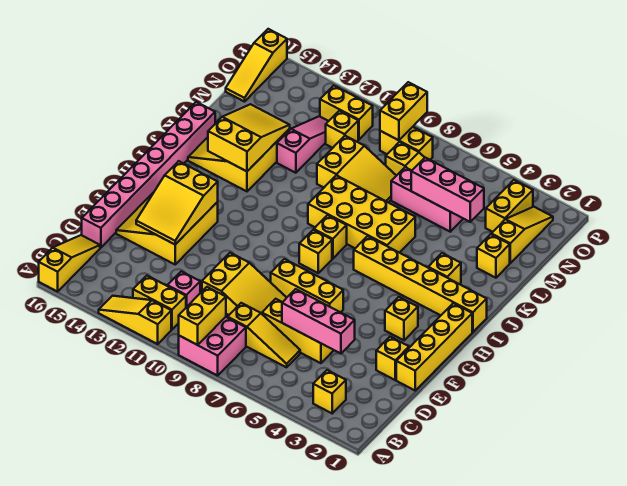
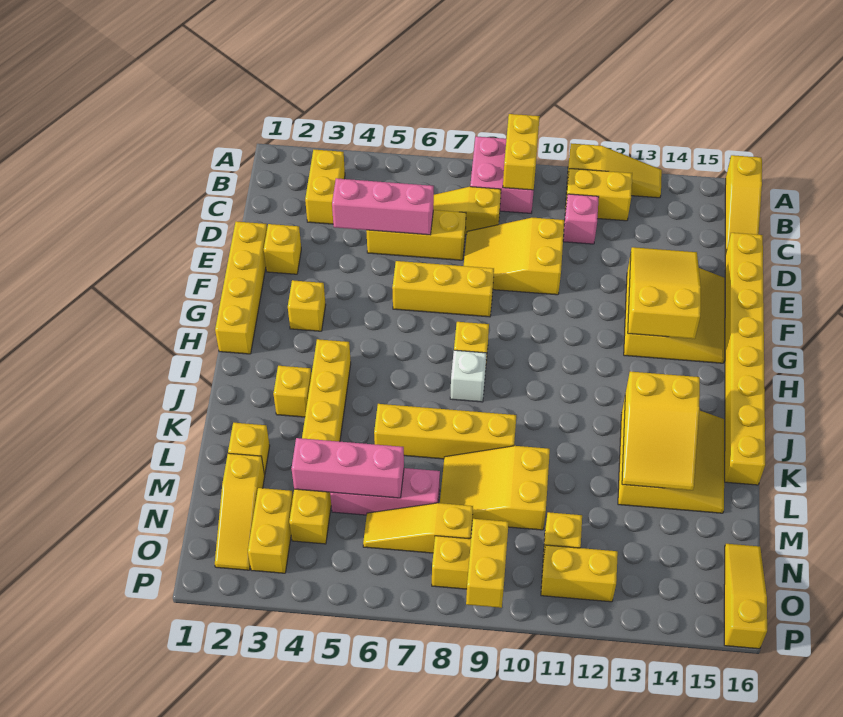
yellow brick B3 level 1 -> yellow brick B3:C3 level 1
pink brick D16:K16 level 1 -> yellow brick D16:K16 level 1
yellow brick I1:I6 level 1 -> yellow brick I4:N4 level 1
yellow brick I8 level 1 -> white brick I8 level 1
yellow brick J6:K9 level 1 -> yellow brick K6:K9 level 1
pink slope L12:N12 level 1 top L -> none

